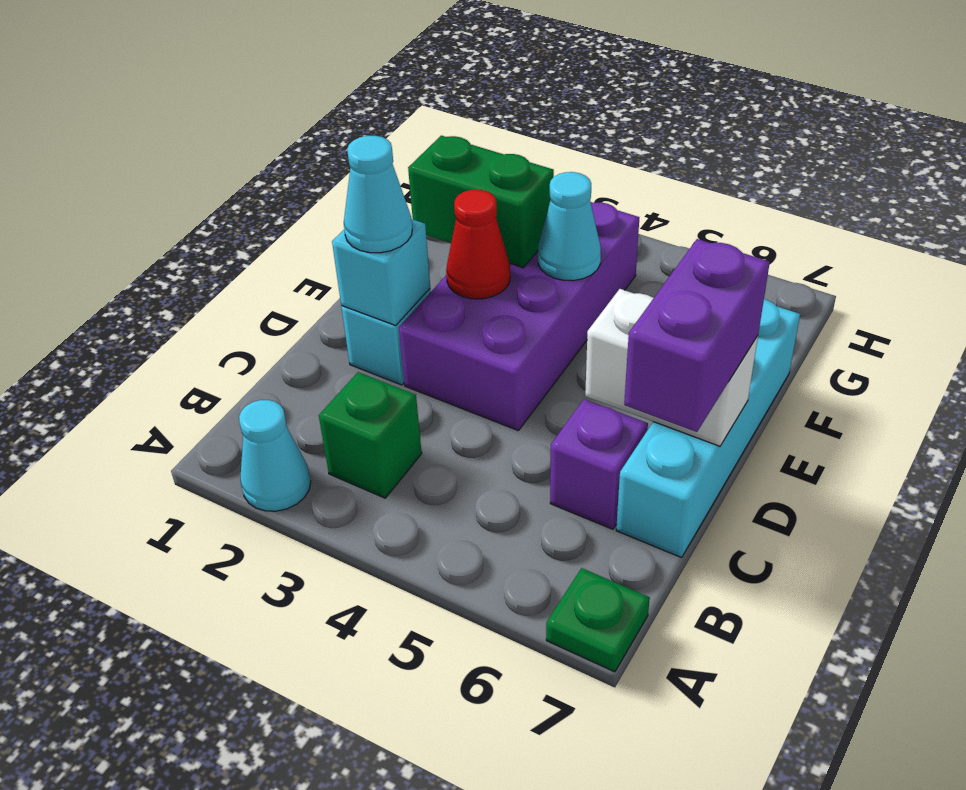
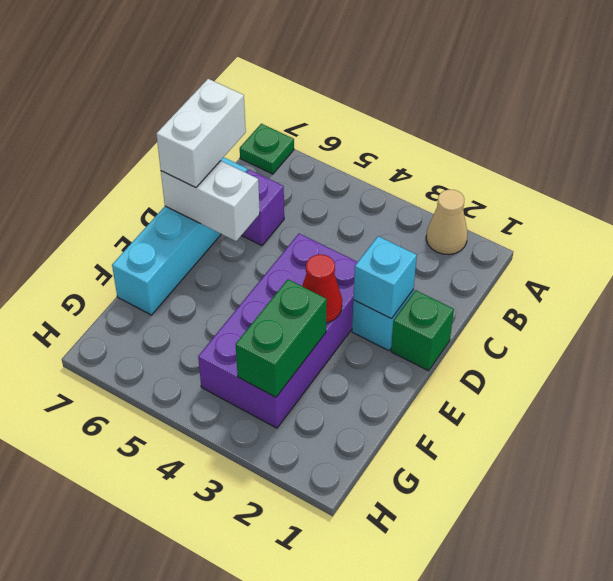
cyan cone A2 level 1 -> tan cone A2 level 1
green brick B3 level 1 -> green brick D1 level 1
purple brick C7:D7 level 3 -> white brick C7:D7 level 3
cyan cone D2 level 3 -> none
green brick F2:F3 level 2 -> green brick F3:G3 level 2
cyan cone F4 level 2 -> none

